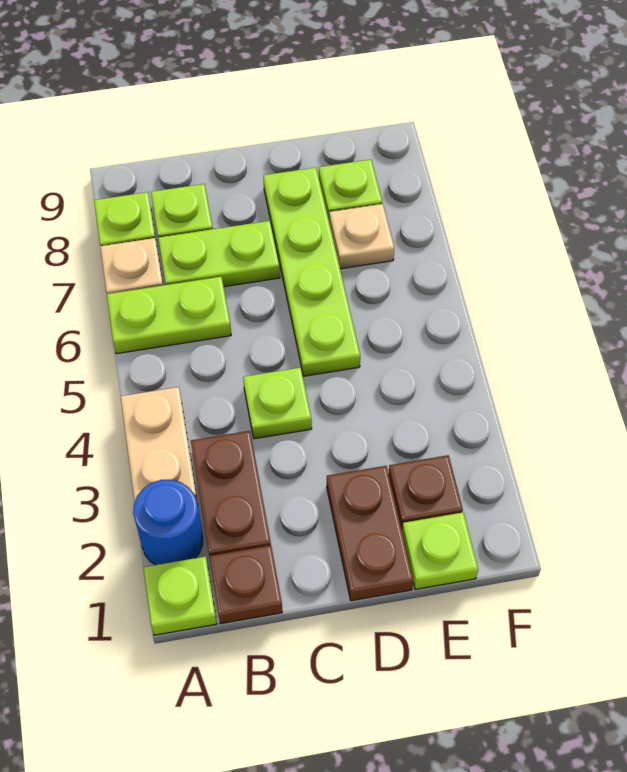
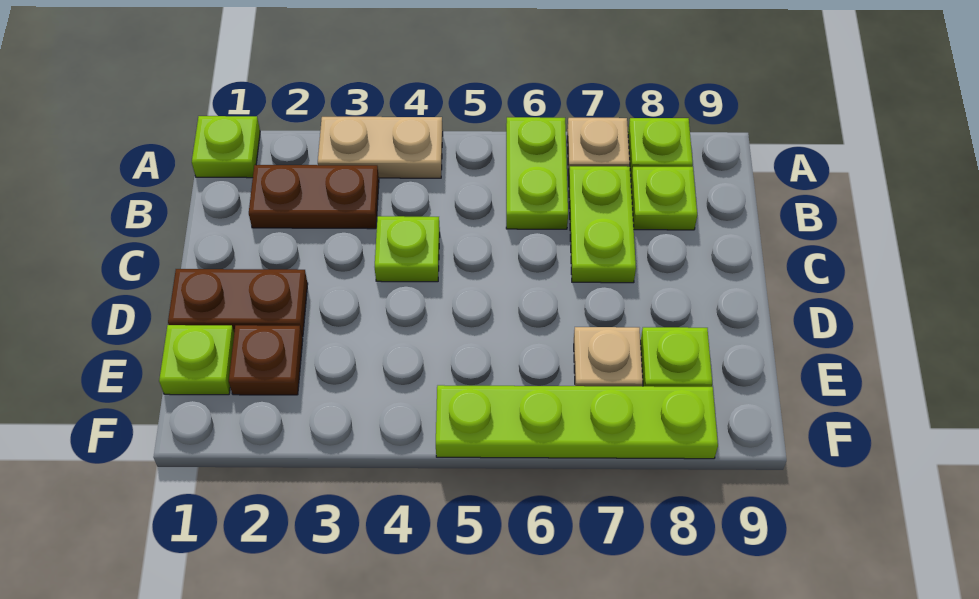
blue round brick A2 level 1 -> none
brown plate B1 level 1 -> none
lime plate D5:D8 level 1 -> lime plate F5:F8 level 1

